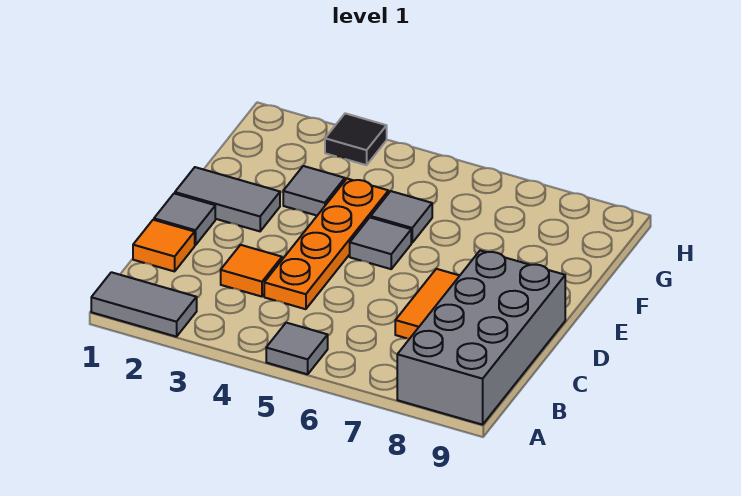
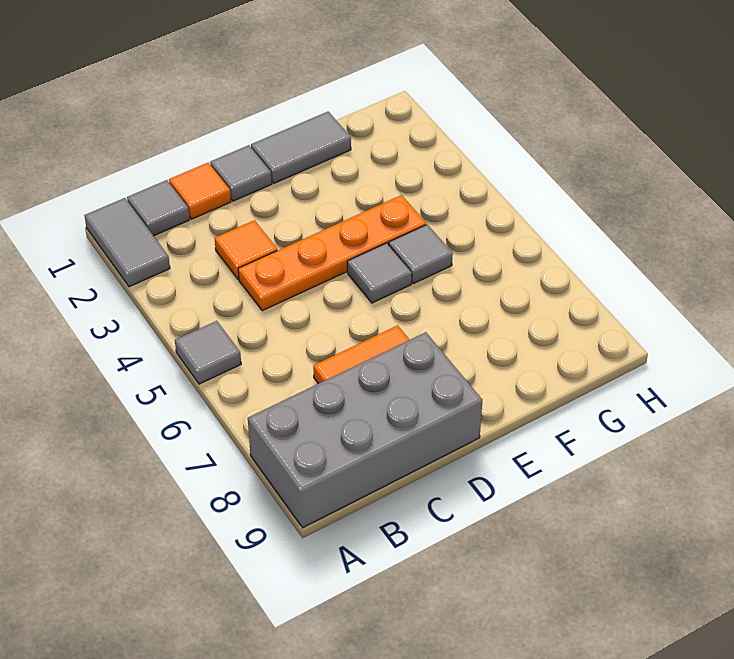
grey tile E1:E2 level 1 -> grey tile E1:F1 level 1
grey tile F3 level 1 -> grey tile B1 level 1
black tile H3 level 1 -> none

